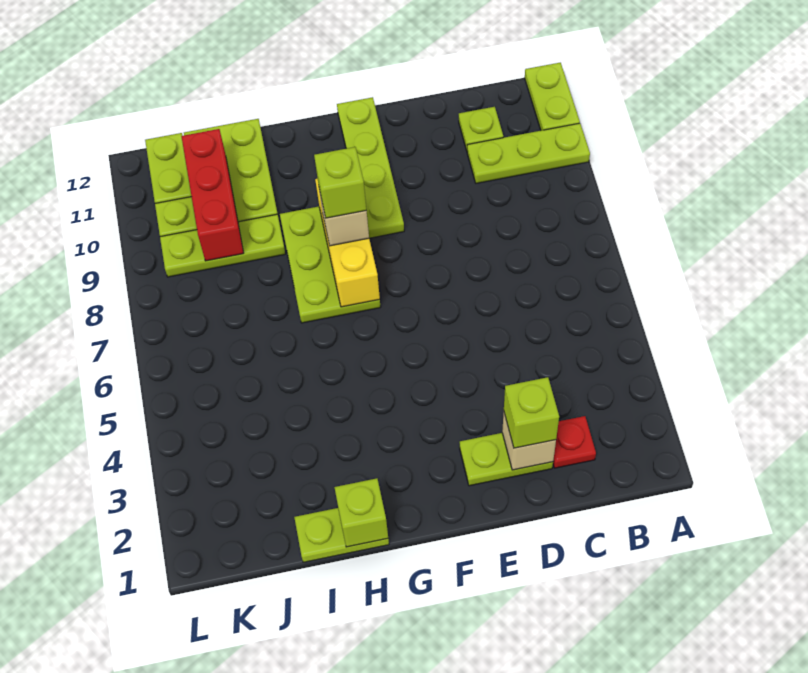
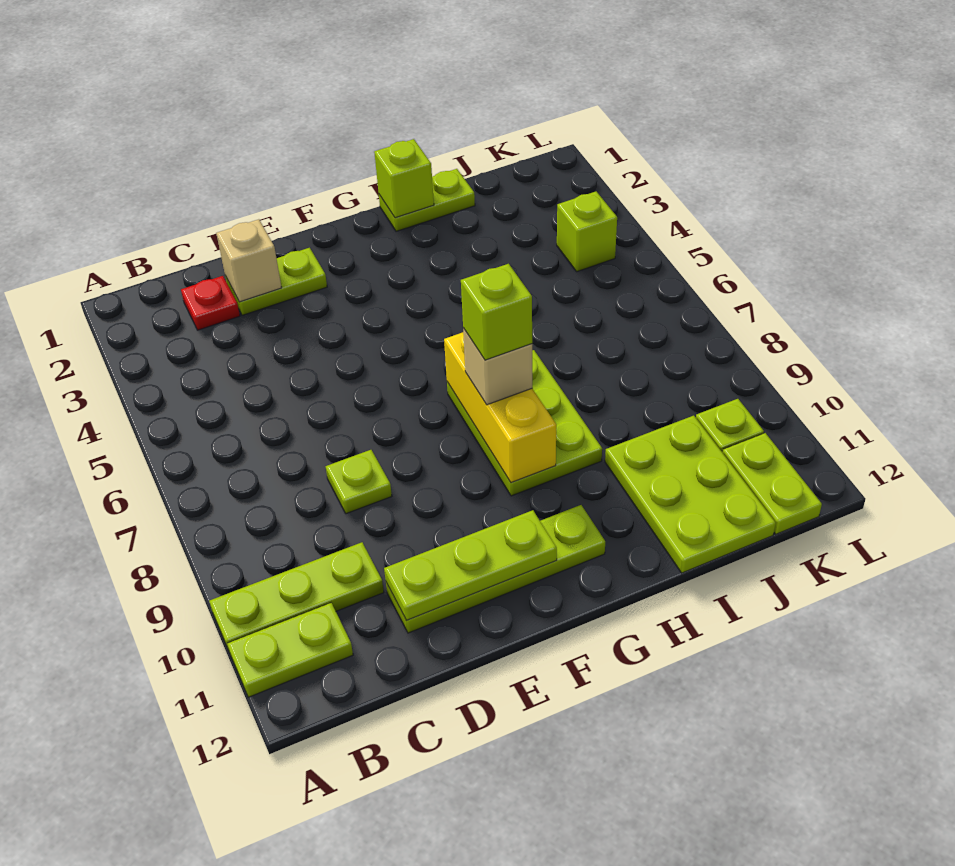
lime plate A11:A12 level 1 -> lime plate A11:B11 level 1
lime plate C11 level 1 -> lime plate D8 level 1
lime brick D2 level 3 -> lime brick K4 level 1
lime plate F9:F12 level 1 -> lime plate D11:G11 level 1
lime plate I9:K9 level 1 -> lime plate D11:F11 level 2
red brick J9:J11 level 2 -> none

